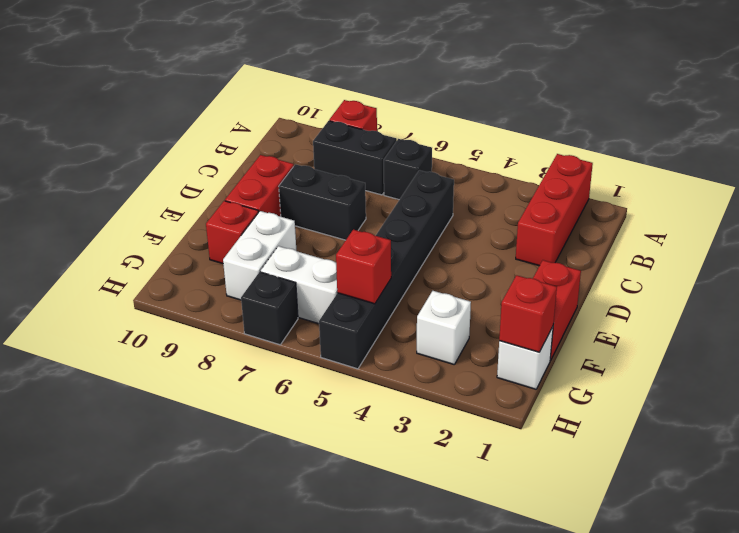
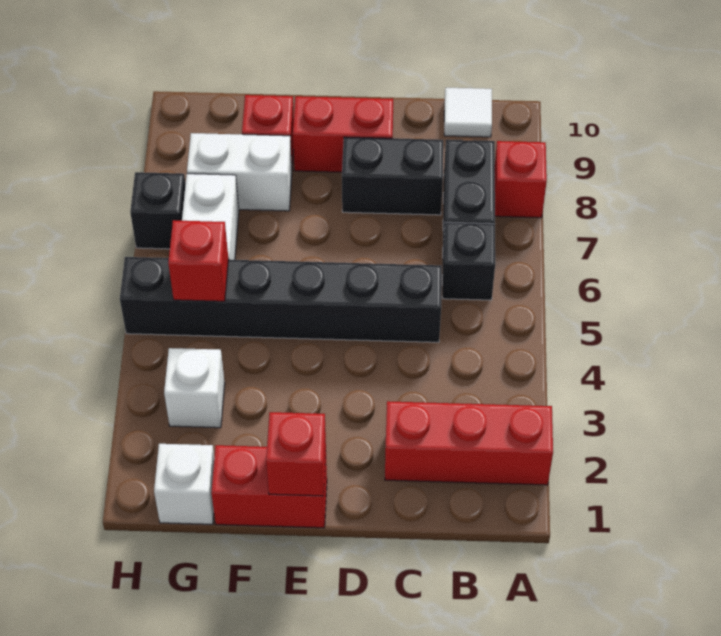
none -> white tile B10 level 1
black brick D7:D8 level 1 -> black brick C8:D8 level 1
red brick G1 level 2 -> red brick E1 level 2

